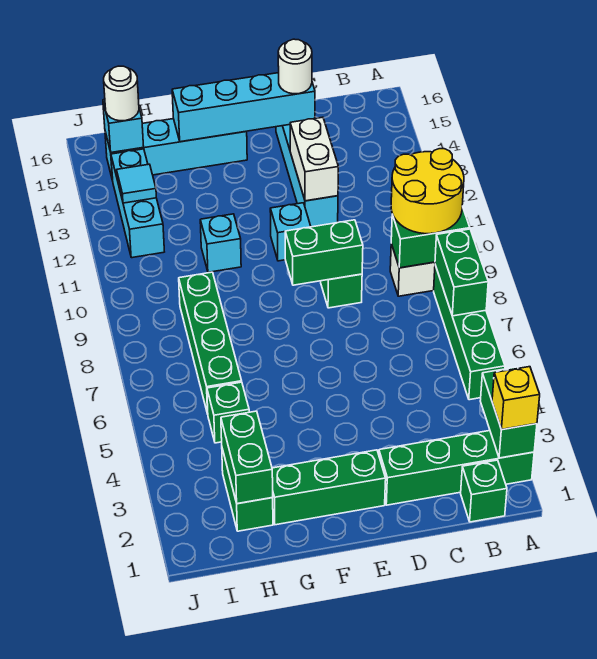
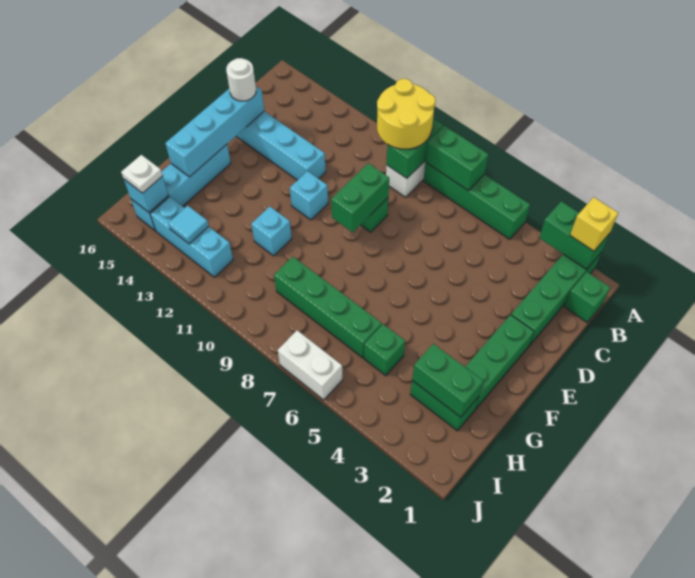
white brick D12:D13 level 2 -> white brick J6:J7 level 1
white round brick I15 level 3 -> white plate I15 level 3

